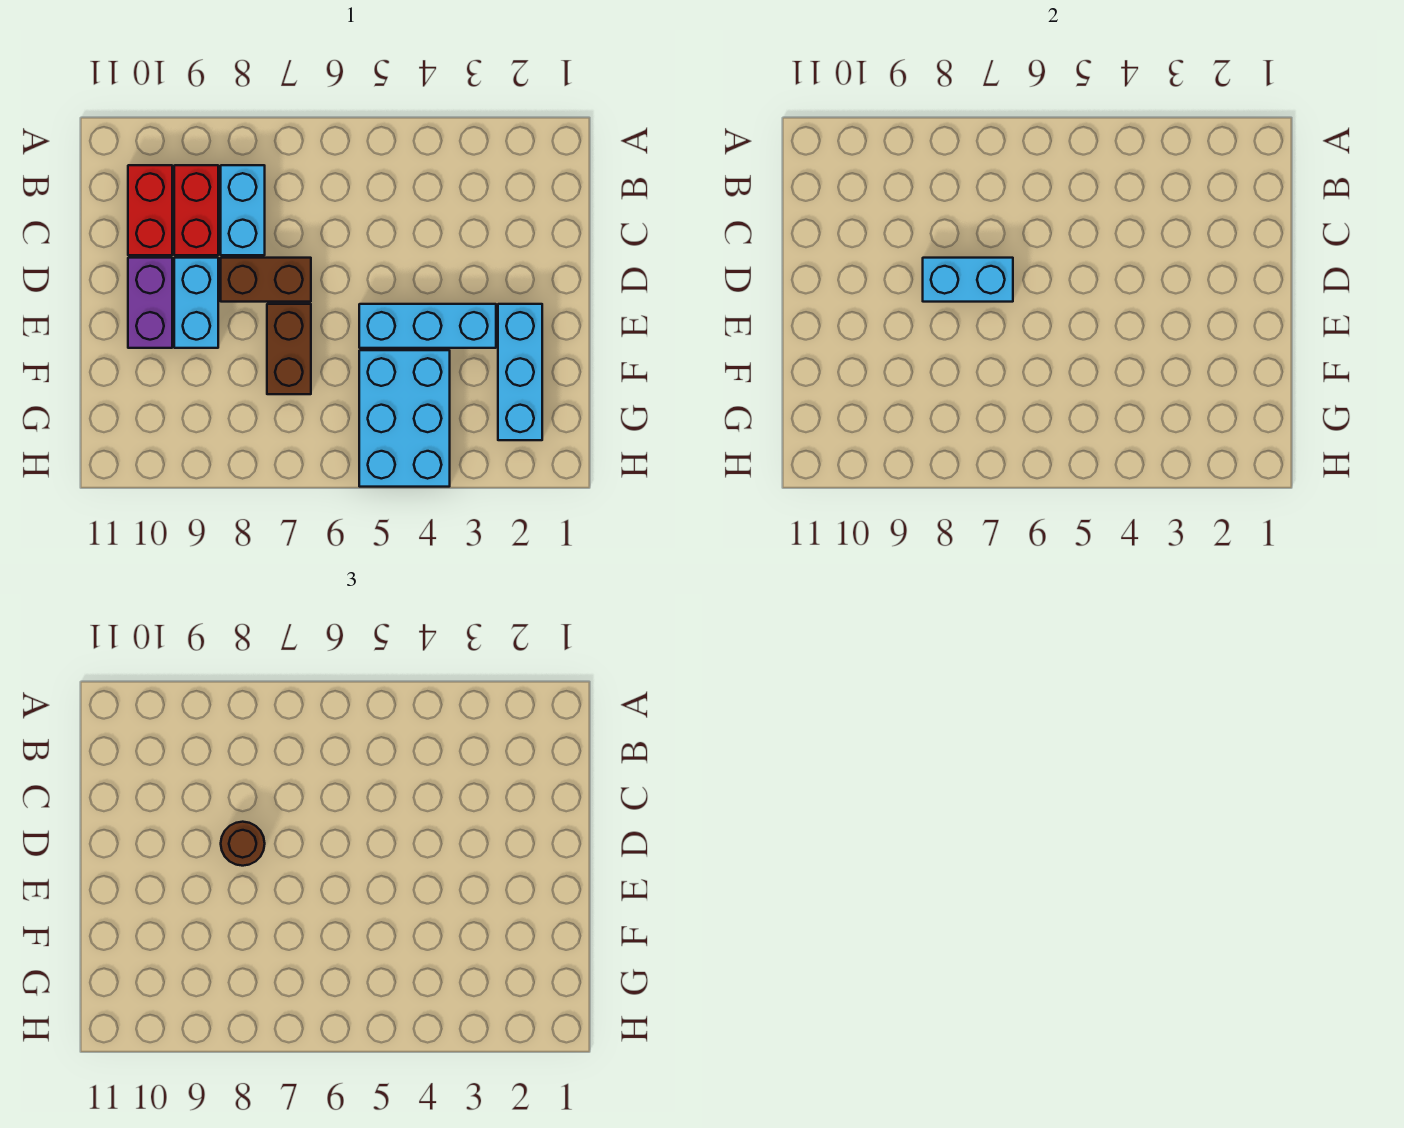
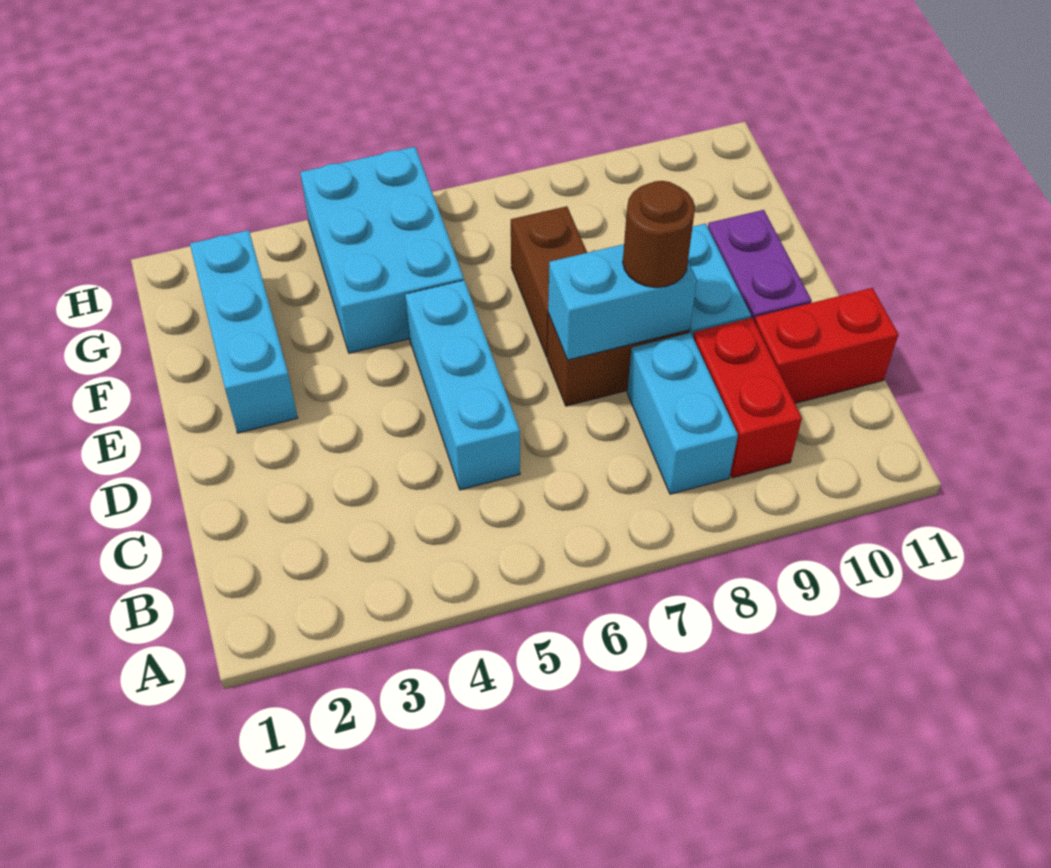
red brick B10:C10 level 1 -> red brick C10:C11 level 1
cyan brick E3:E5 level 1 -> cyan brick C5:E5 level 1

